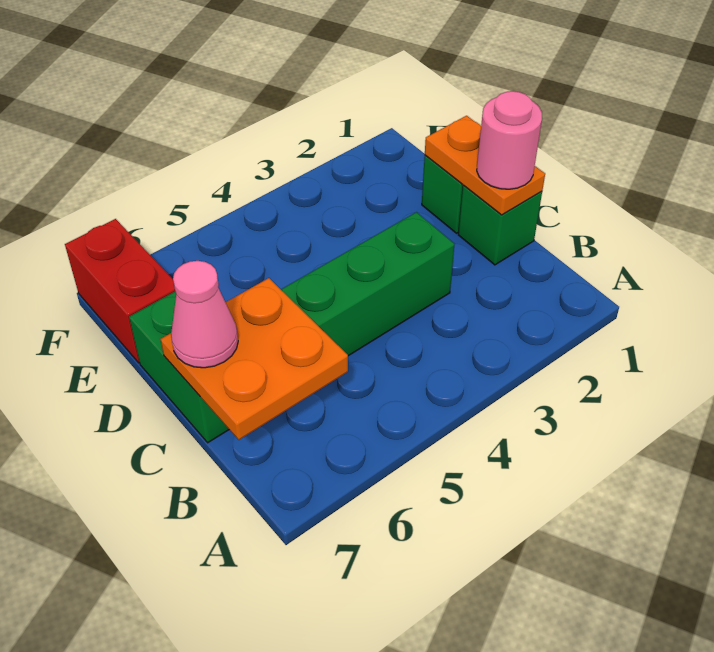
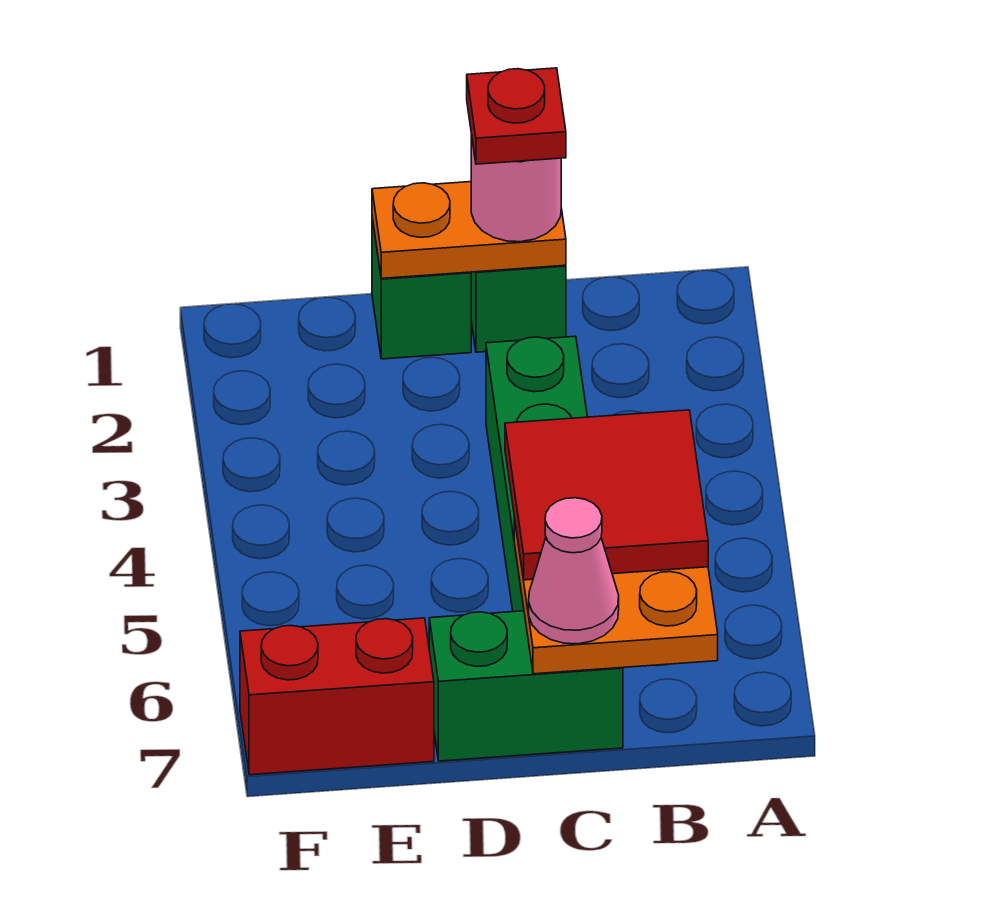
none -> red tile B5:C6 level 3
none -> red plate C1 level 4

